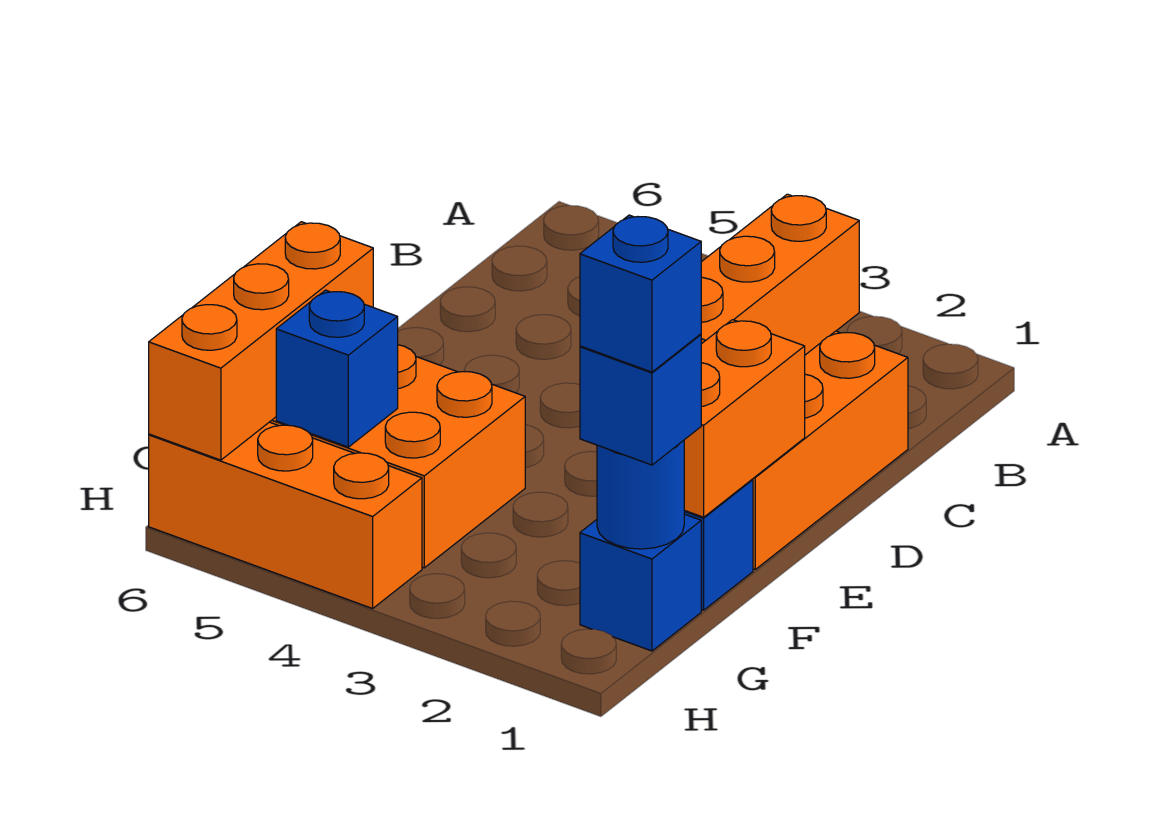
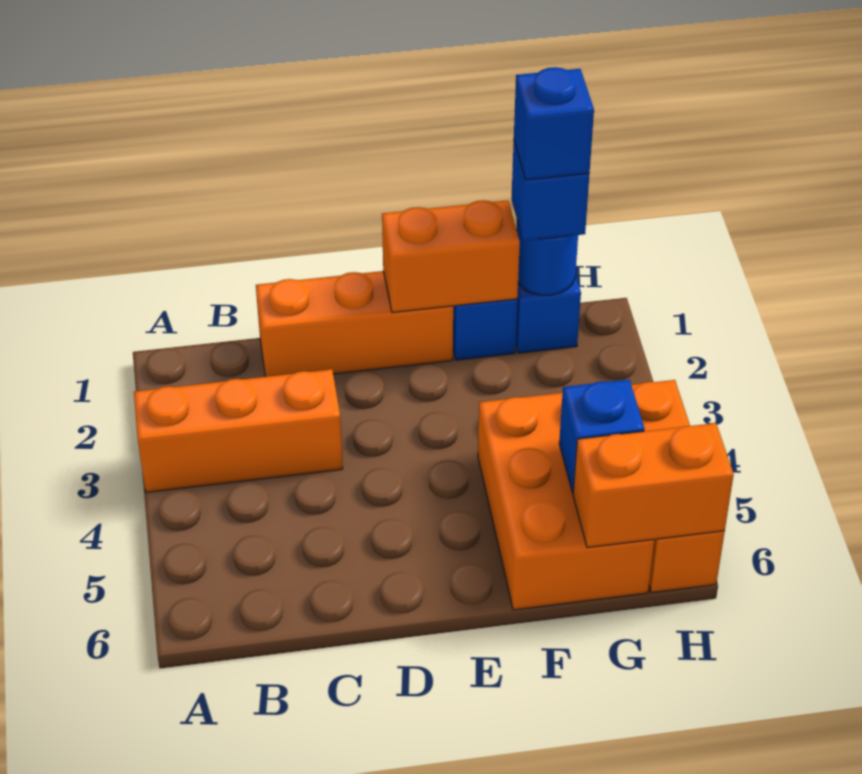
orange brick F6:H6 level 2 -> orange brick G6:H6 level 2

